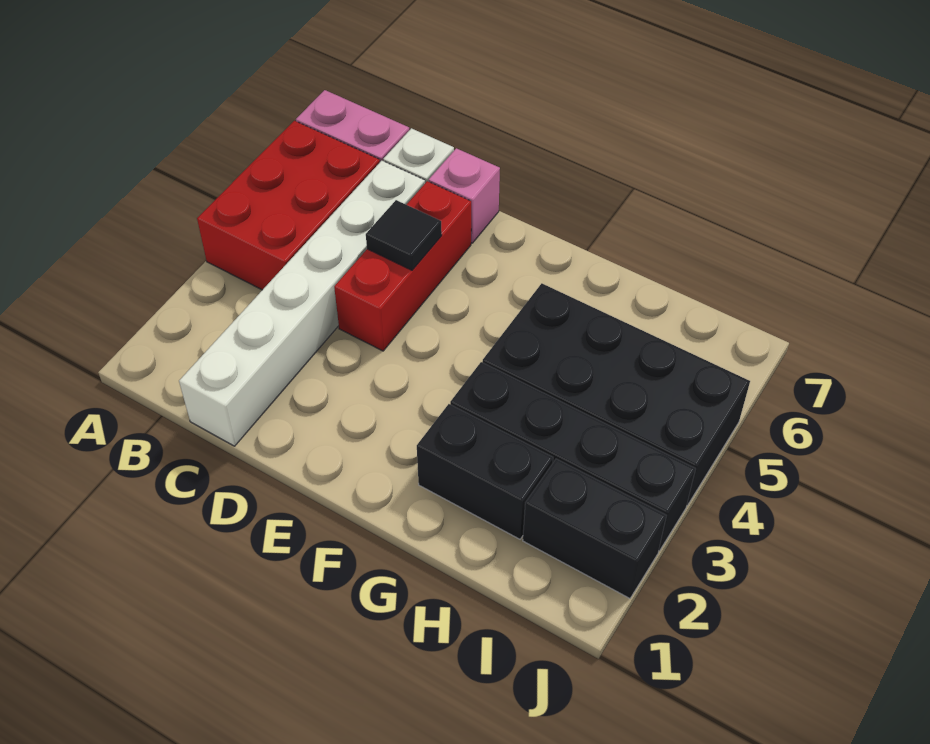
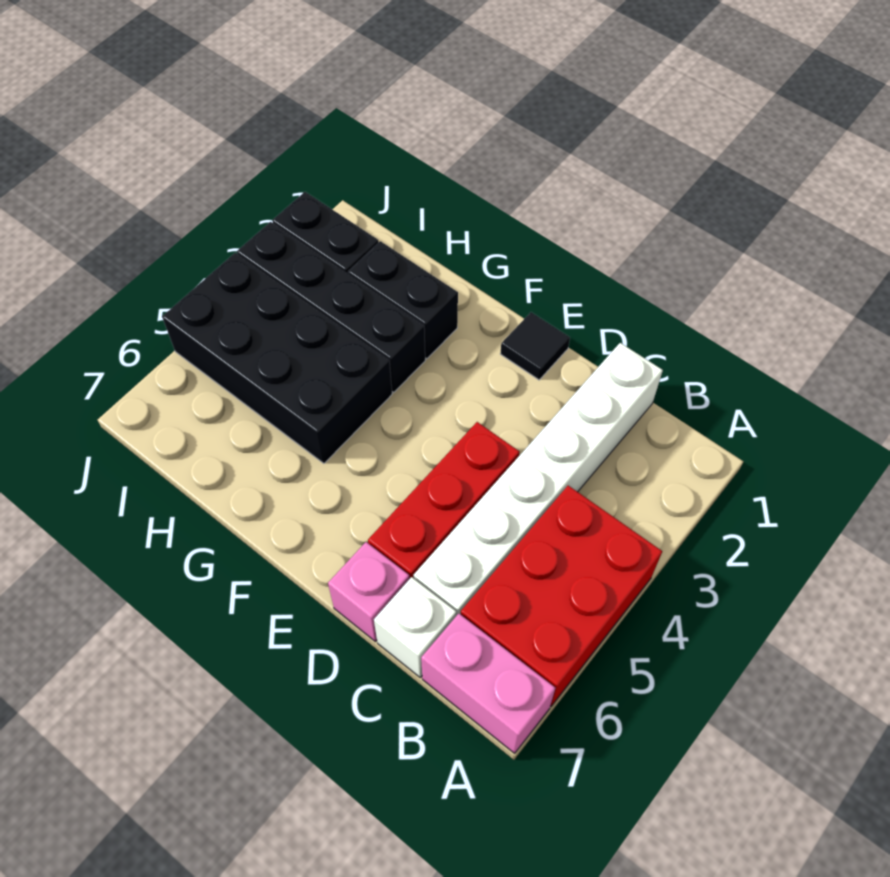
black tile D5 level 2 -> black tile E1 level 1

